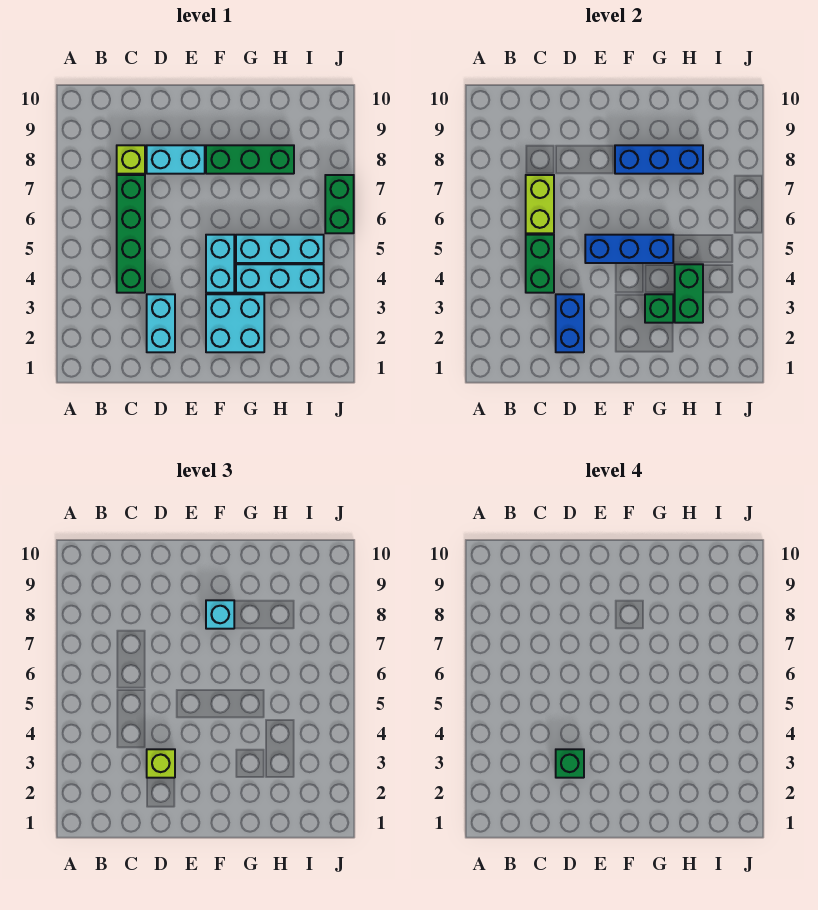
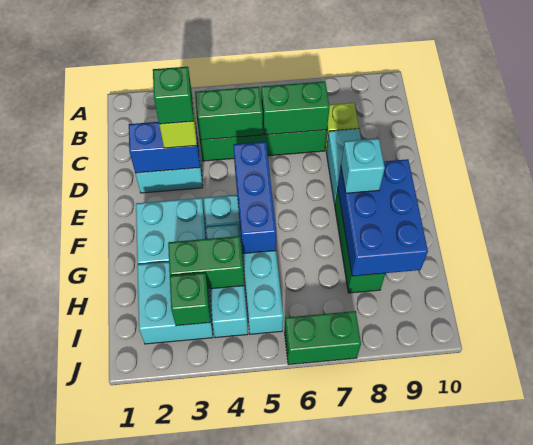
lime brick C6:C7 level 2 -> green brick C6:C7 level 2
blue brick F8:H8 level 2 -> blue brick F8:H9 level 2
green brick G3 level 2 -> green brick I3 level 2
none -> cyan brick H2:I3 level 1

